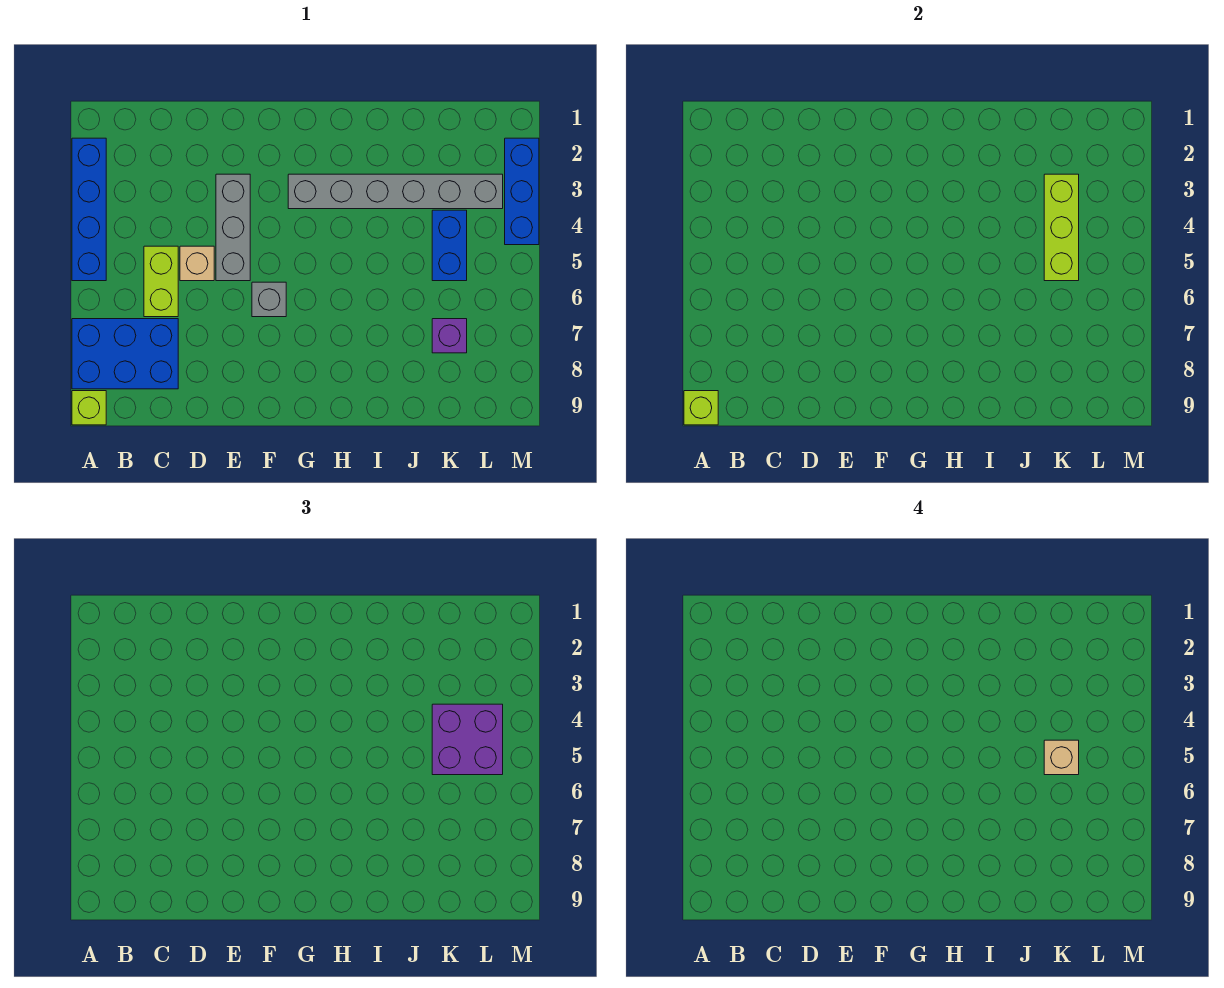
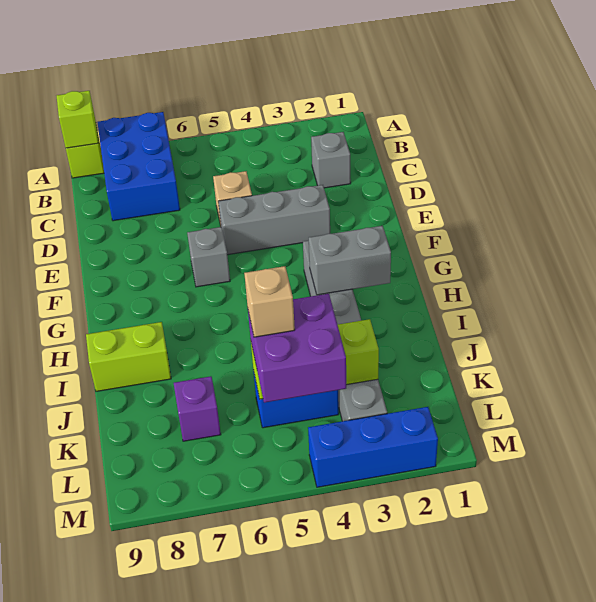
blue brick A2:A5 level 1 -> none
none -> grey brick C2 level 1
lime brick C5:C6 level 1 -> lime brick I8:I9 level 1
none -> grey brick H2:H3 level 2

